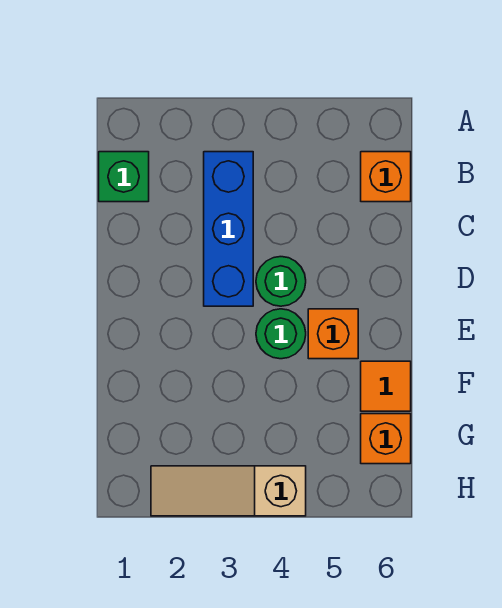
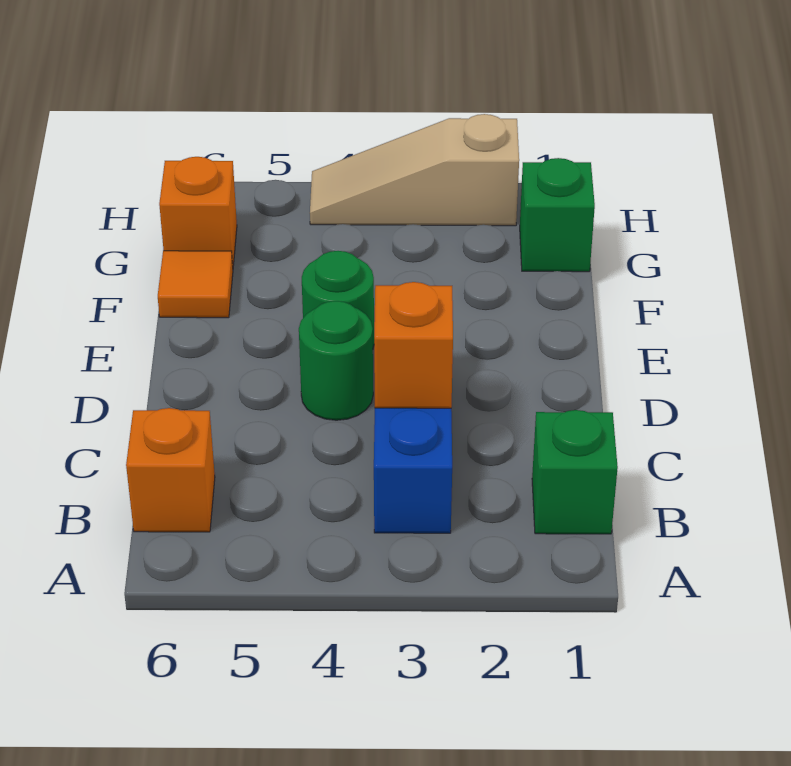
orange brick E5 level 1 -> orange brick C3 level 2
none -> green brick G1 level 1
tan slope H2:H4 level 1 top 4 -> tan slope H2:H4 level 1 top 2

